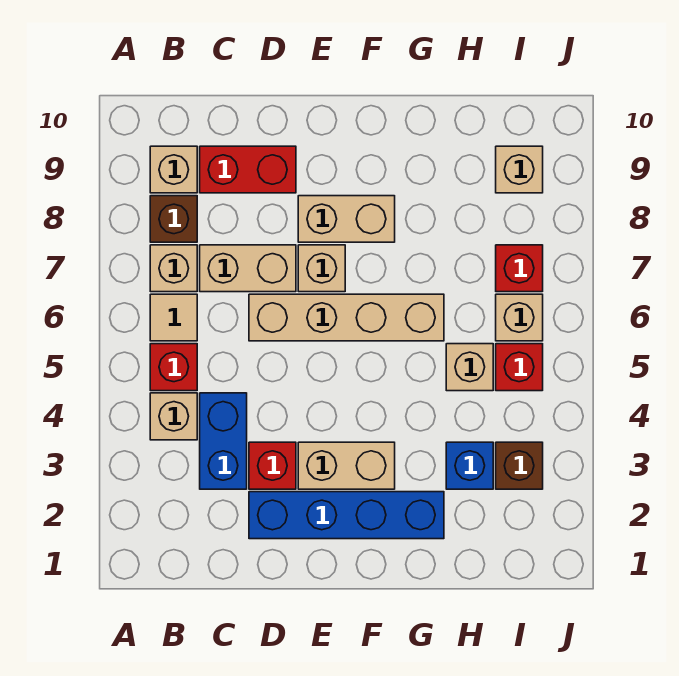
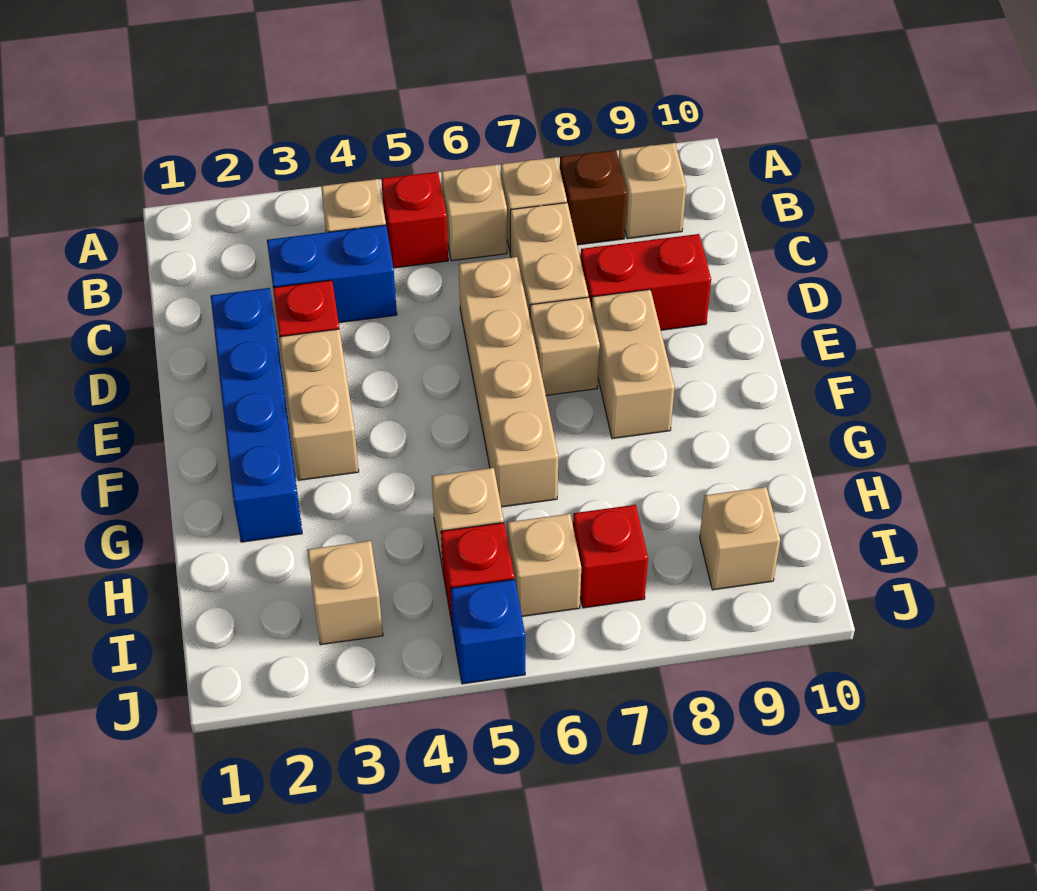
tan tile B6 level 1 -> tan brick B6 level 1
red brick C9:D9 level 1 -> red brick D8:D9 level 1
blue brick H3 level 1 -> blue brick J5 level 1
brown brick I3 level 1 -> tan brick I3 level 1

